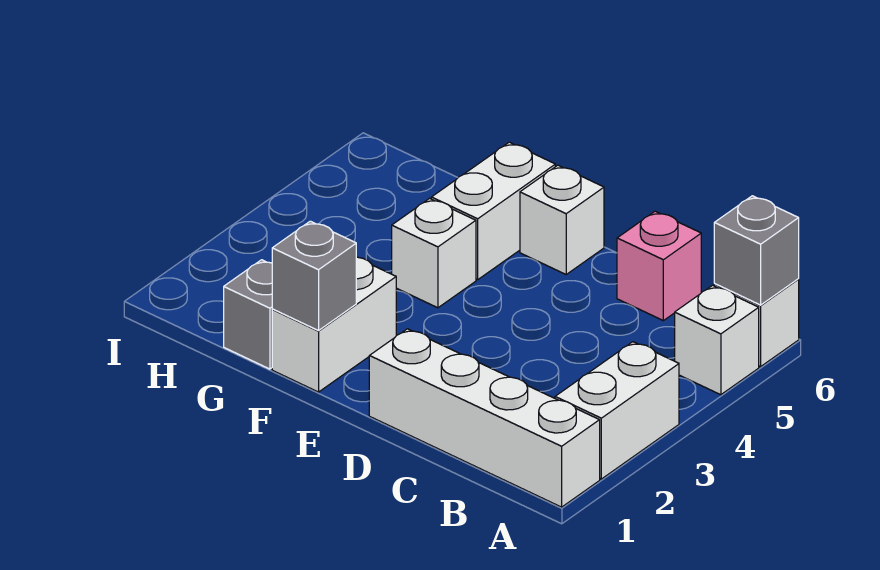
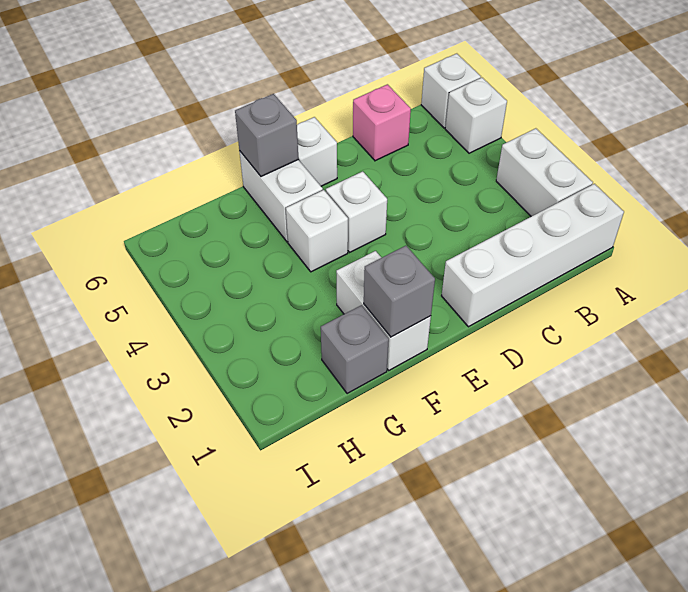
grey brick A6 level 2 -> grey brick F6 level 2
none -> white brick E4 level 1

